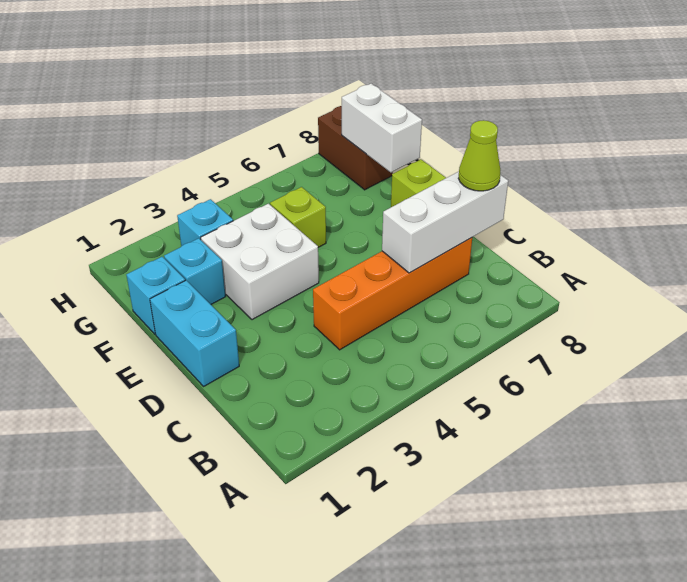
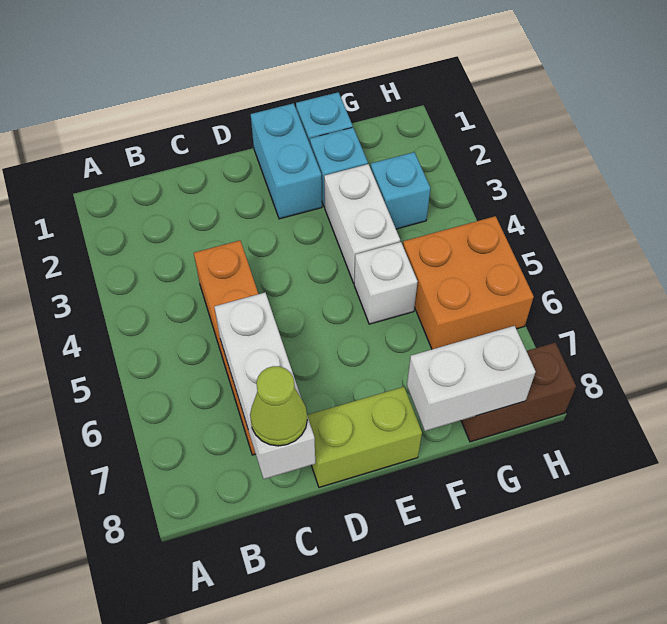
cyan brick D1:E1 level 1 -> cyan brick E1:E2 level 1
white brick E3:F4 level 1 -> white brick F3:F4 level 1
lime brick F5 level 1 -> white brick F5 level 1
none -> orange brick G5:H6 level 1

